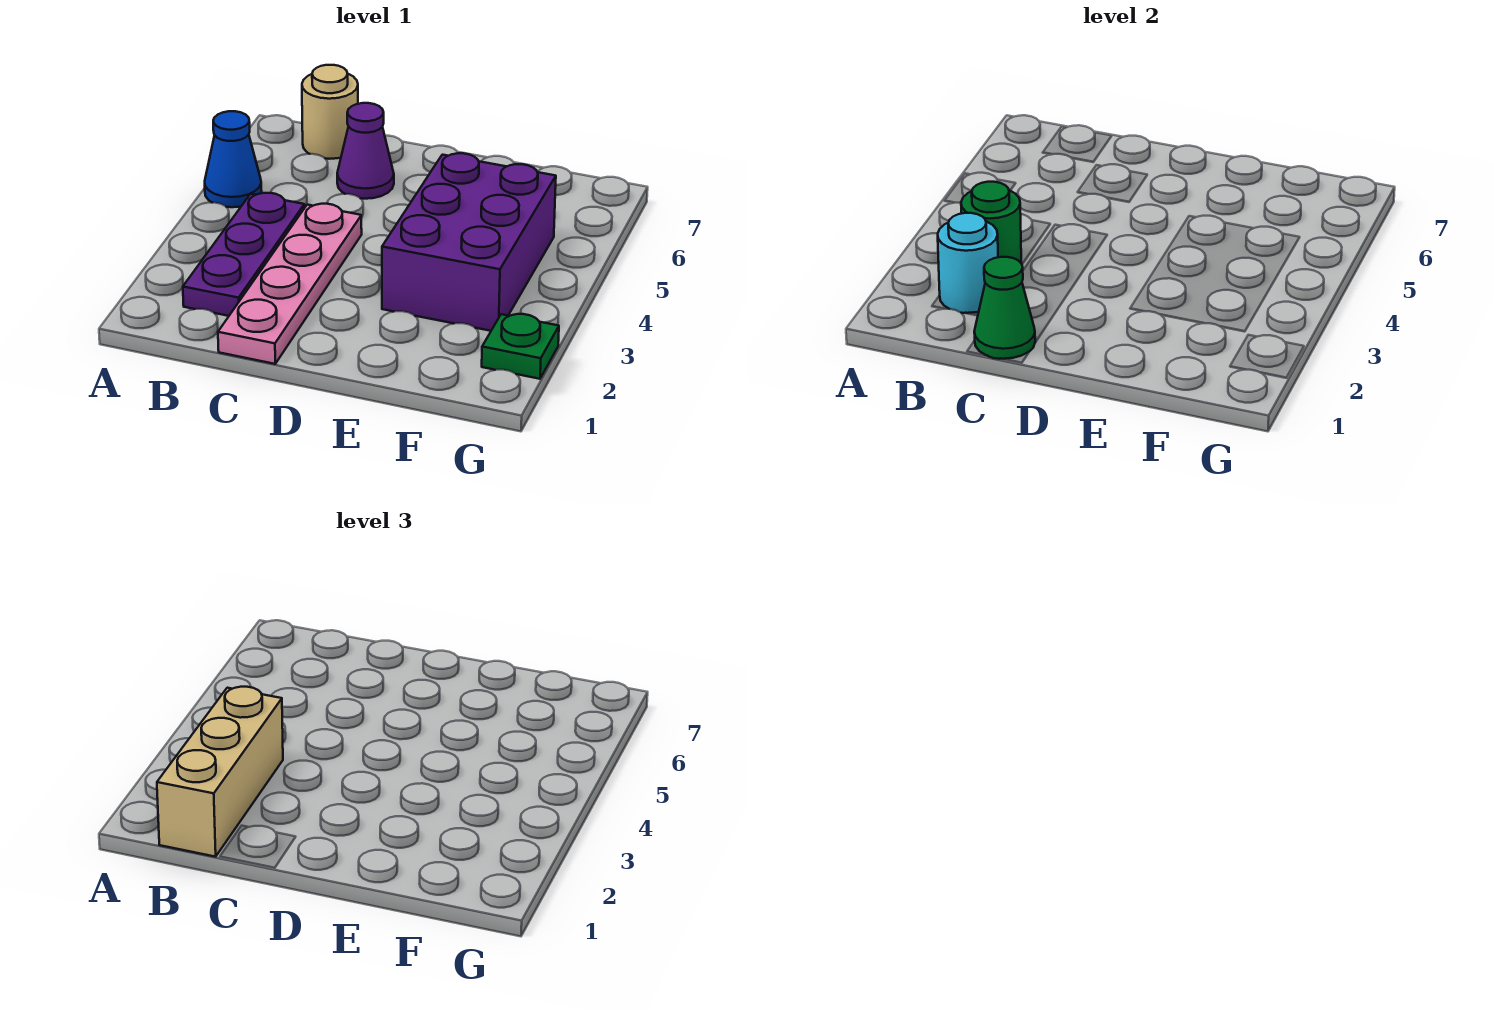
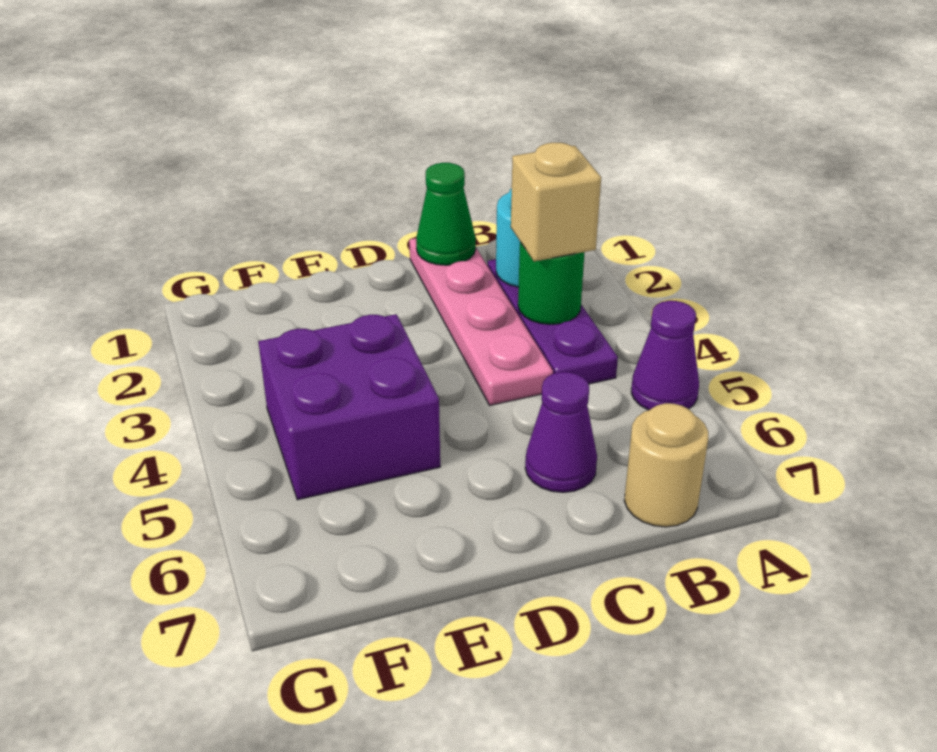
blue cone A5 level 1 -> purple cone A5 level 1
tan brick B1:B3 level 3 -> tan brick B3 level 3
purple brick E3:F5 level 1 -> purple brick E4:F5 level 1
green plate G2 level 1 -> none

